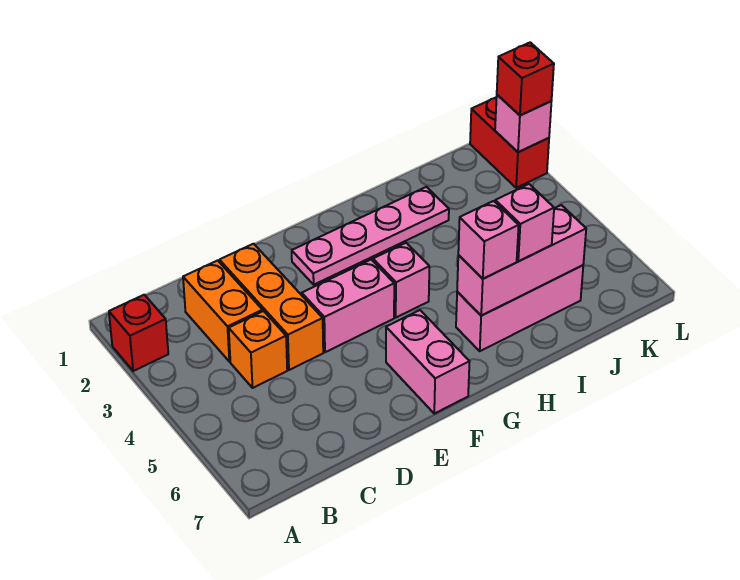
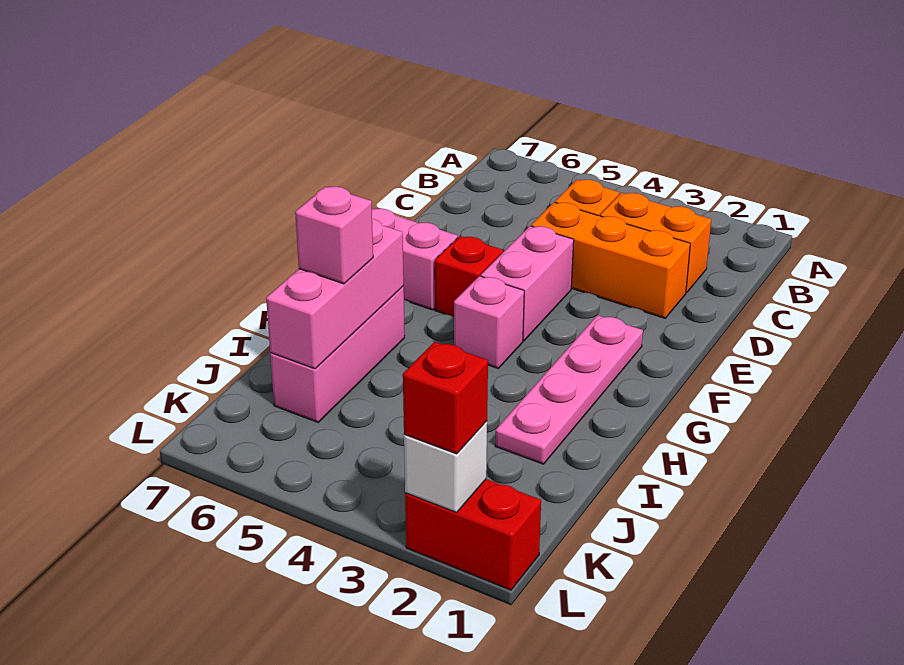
red brick A2 level 1 -> red brick F5 level 1
pink brick H6 level 3 -> none
pink brick L2 level 2 -> white brick L2 level 2

